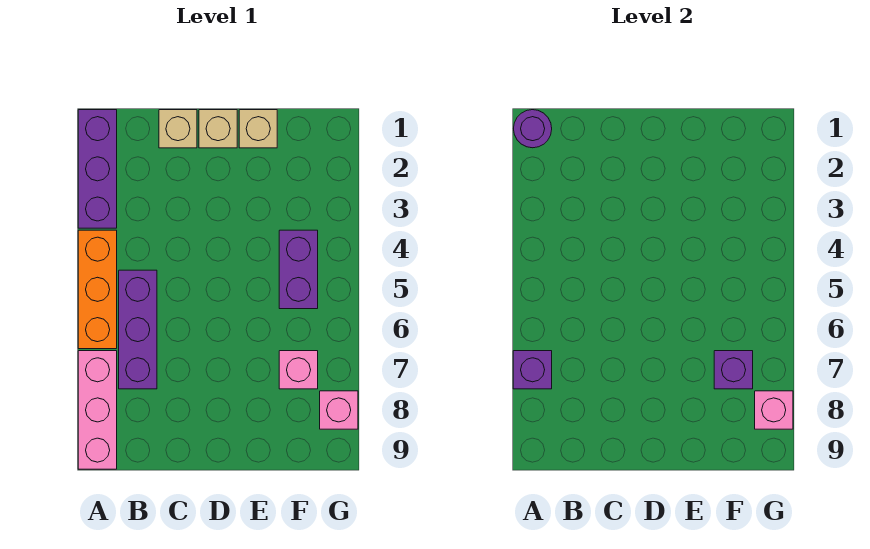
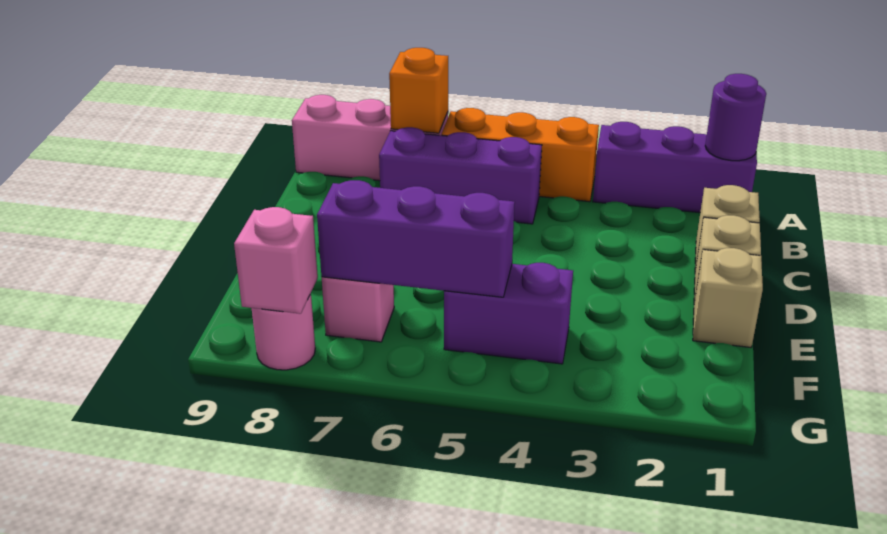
purple brick A7 level 2 -> orange brick A7 level 2
purple brick F7 level 2 -> purple brick F5:F7 level 2
pink brick G8 level 1 -> pink round brick G8 level 1

